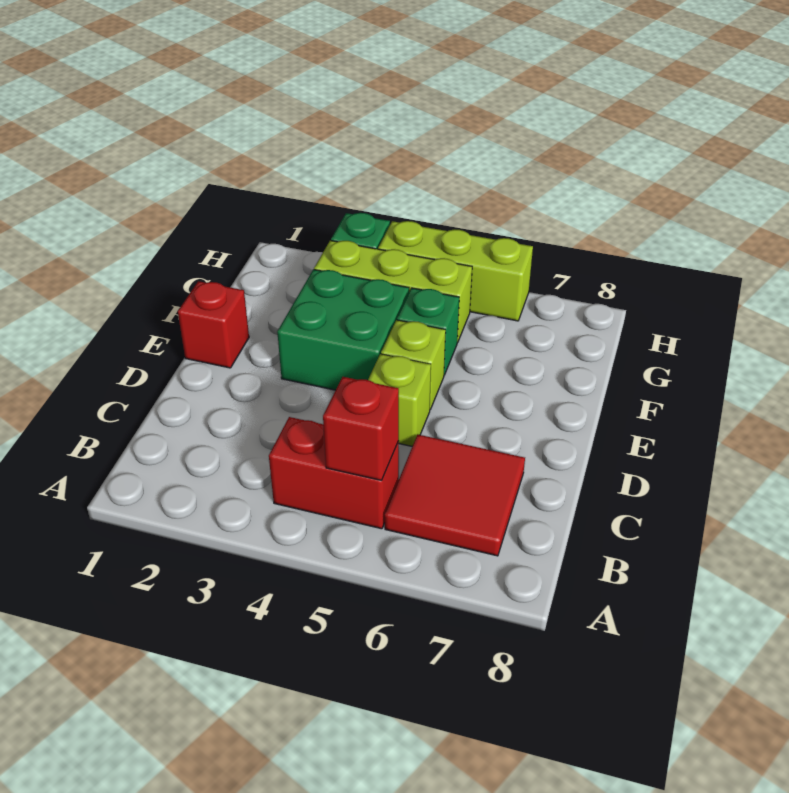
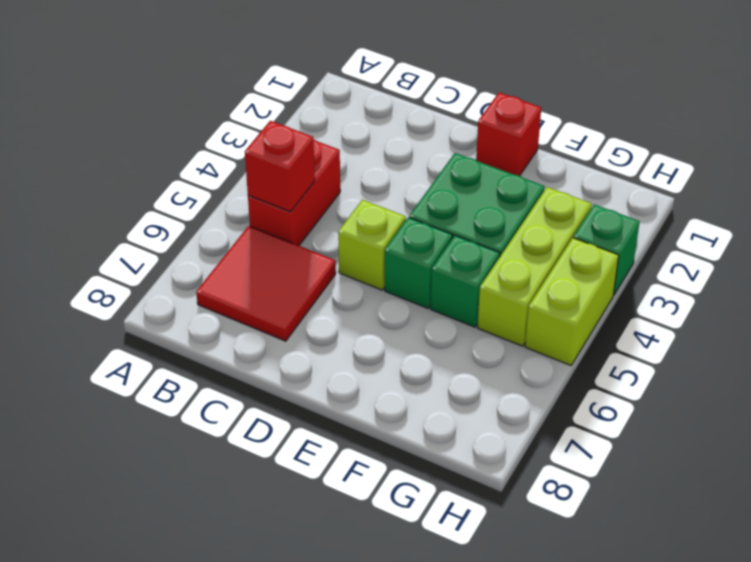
lime brick E5 level 1 -> green brick E5 level 1
lime brick H4:H6 level 1 -> lime brick H4:H5 level 1

